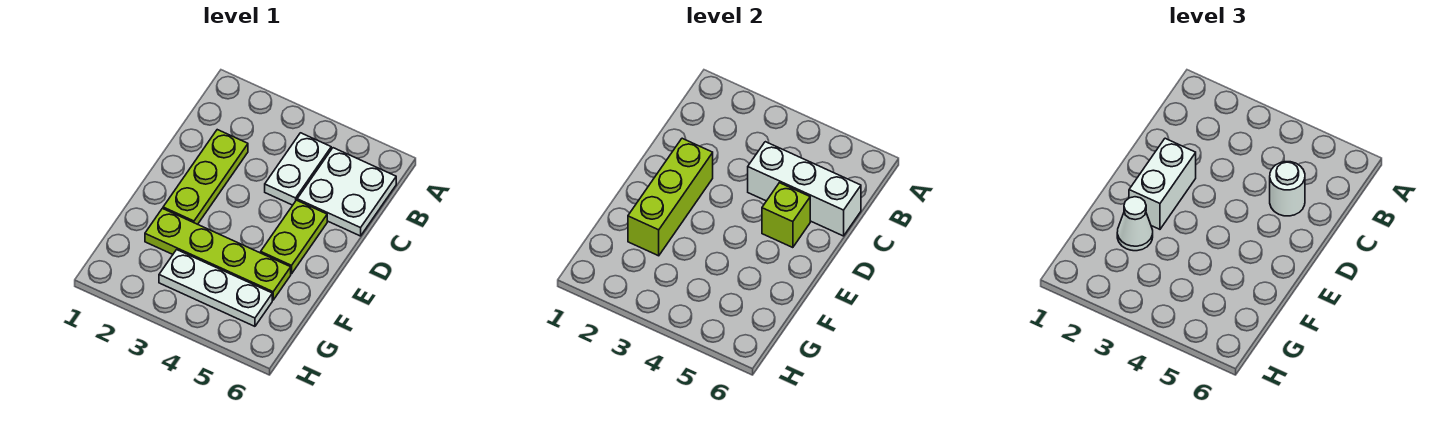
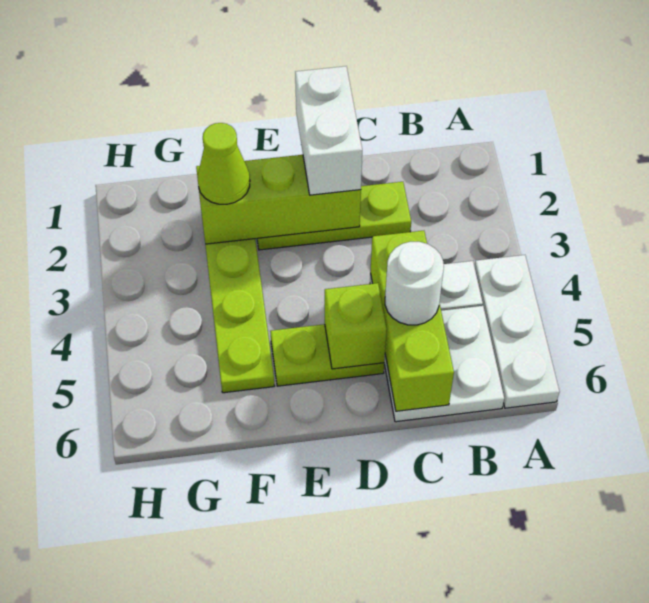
white brick C4:C6 level 2 -> lime brick C4:C6 level 2
white brick D2:E2 level 3 -> white brick D1:D2 level 3
white cone F2 level 3 -> lime cone F2 level 3
white plate G3:G5 level 1 -> white plate A4:A6 level 1

